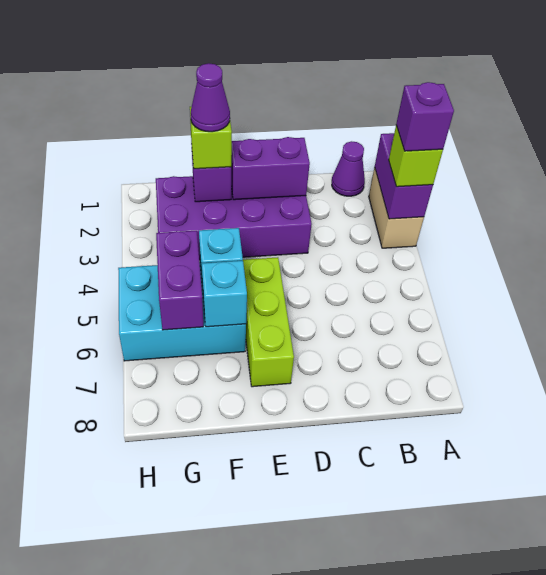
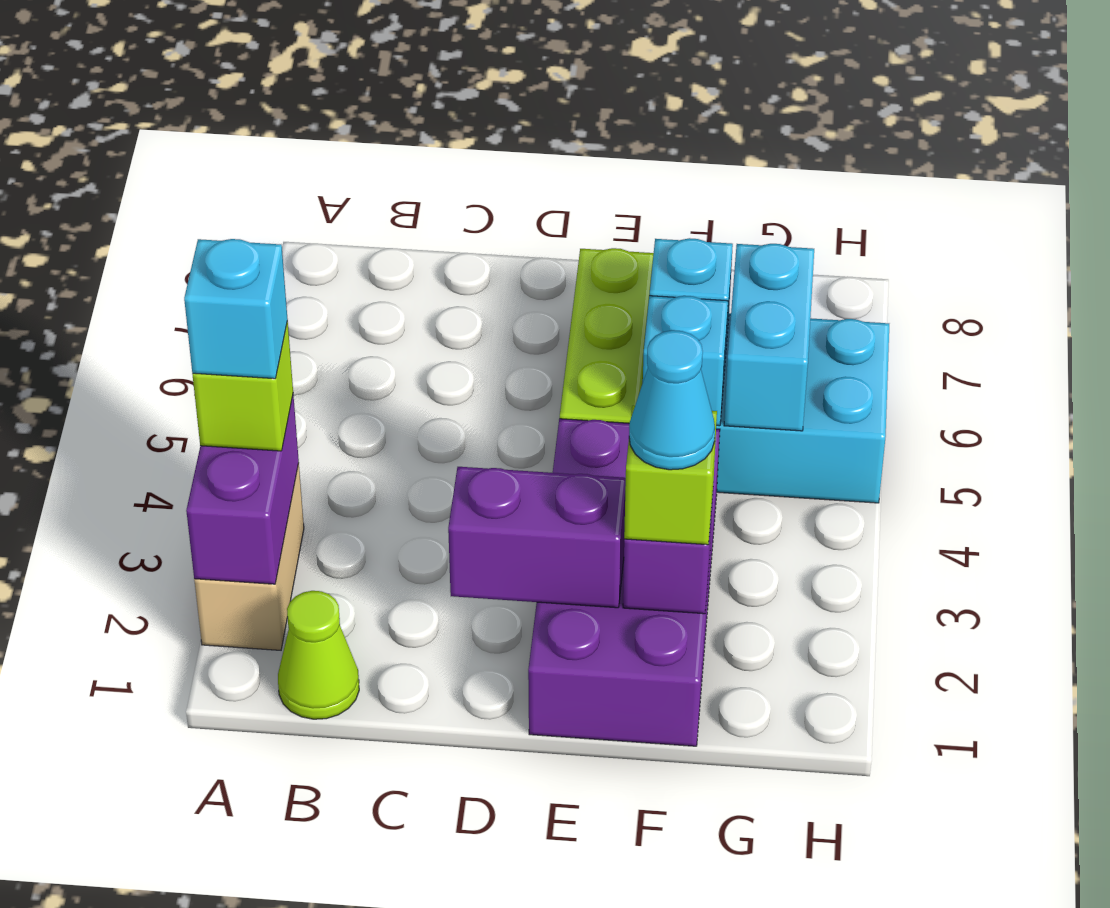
purple brick A3 level 4 -> cyan brick A3 level 4
purple cone B1 level 1 -> lime cone B1 level 1
purple brick D2:G3 level 1 -> purple brick E1:F4 level 1
purple cone F2 level 4 -> cyan cone F2 level 4
purple brick G5:G6 level 2 -> cyan brick G5:G6 level 2

